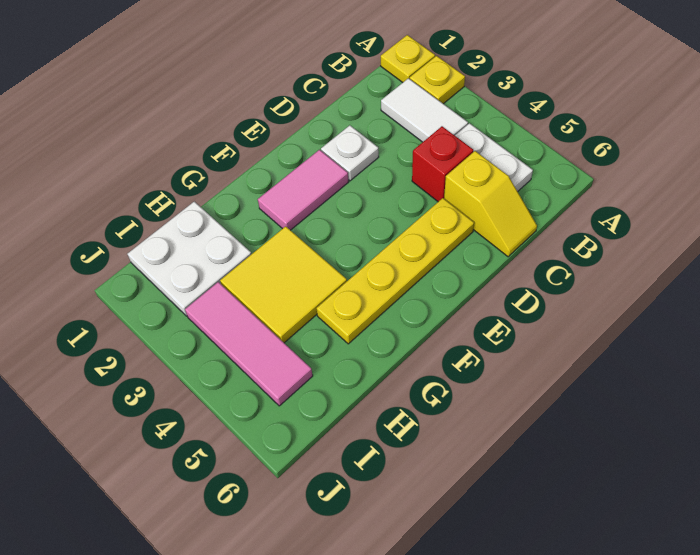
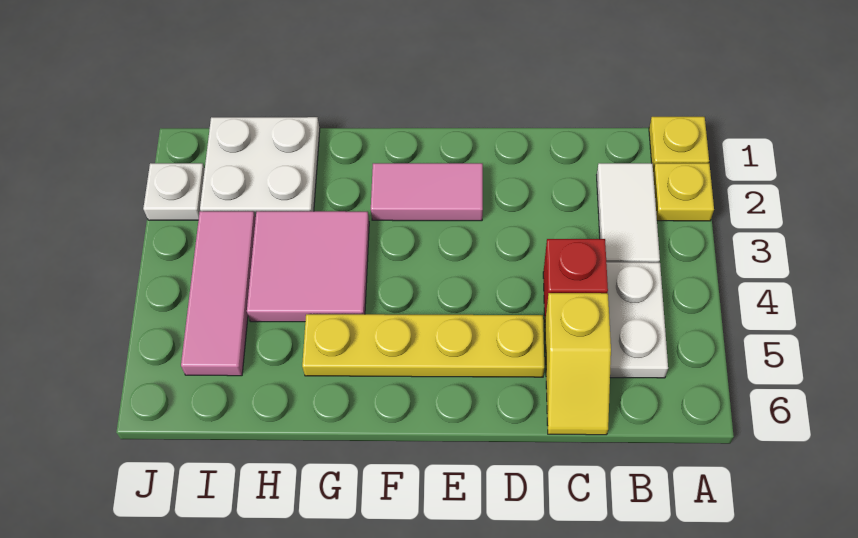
white plate D2 level 1 -> white plate J2 level 1
yellow tile G3:H4 level 1 -> pink tile G3:H4 level 1

